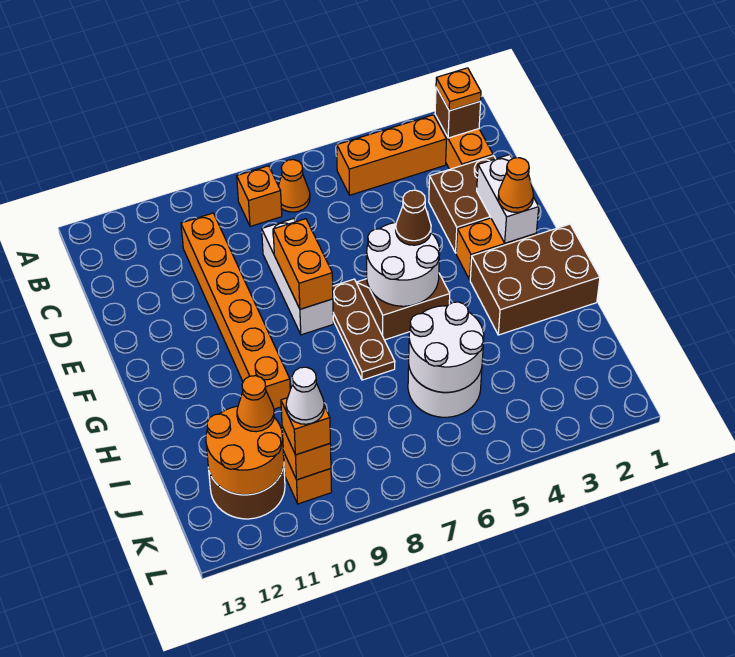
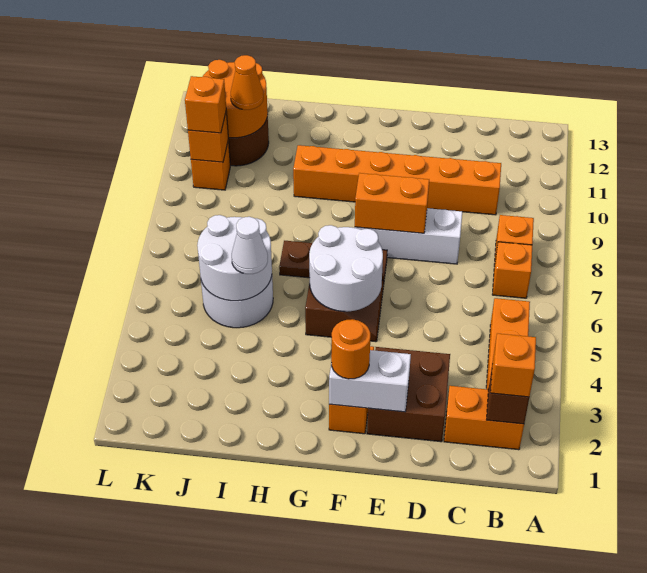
orange plate B2 level 3 -> orange brick B2 level 3
orange cone B7 level 1 -> orange brick B7 level 1
orange cone F2 level 3 -> orange round brick F2 level 3
brown cone F5 level 3 -> none
brown brick G1:H3 level 1 -> none
white cone K10 level 4 -> white cone I5 level 3

